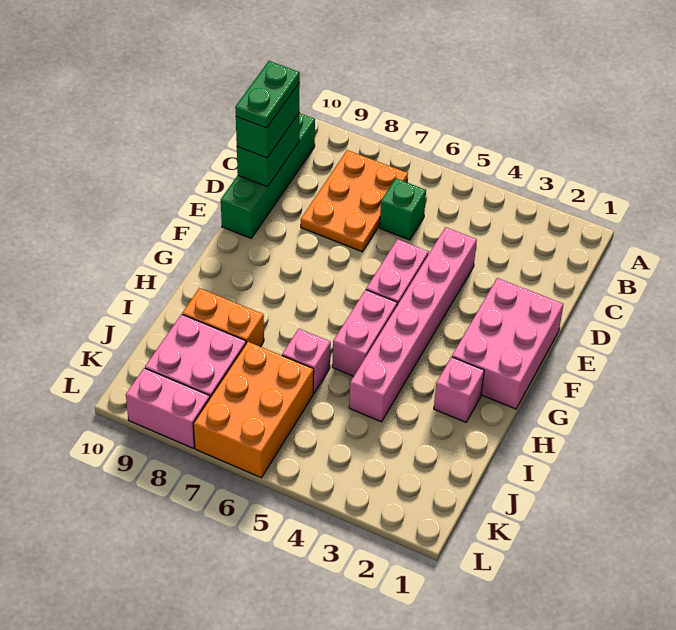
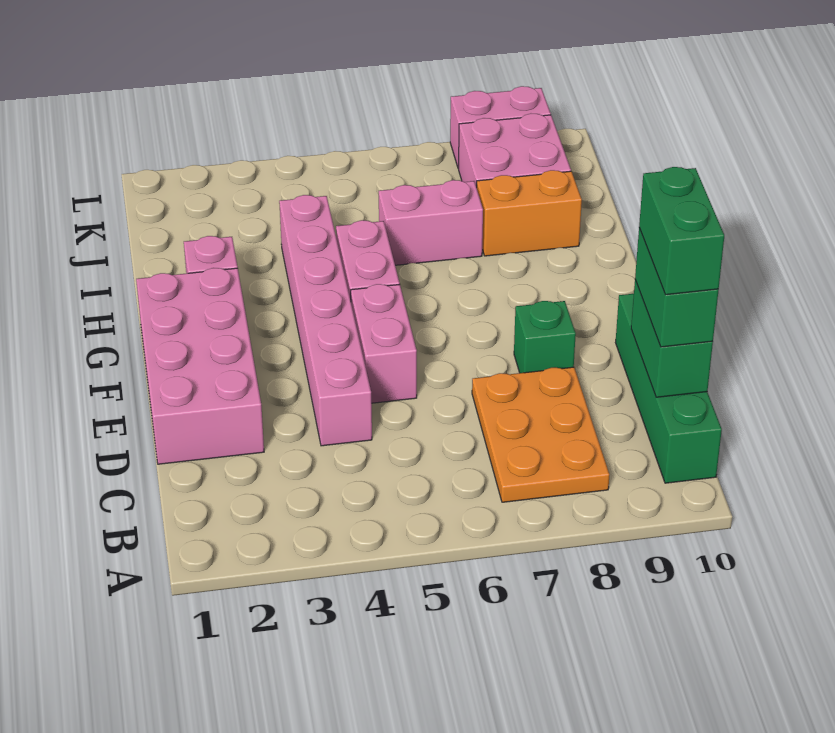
green brick C6 level 1 -> green brick E8 level 1
green plate C10:D10 level 4 -> green brick C10:D10 level 4
pink brick E1:G2 level 1 -> pink brick D1:G2 level 1
pink brick I6 level 1 -> pink brick I6:I7 level 1
orange brick J6:L7 level 1 -> none

